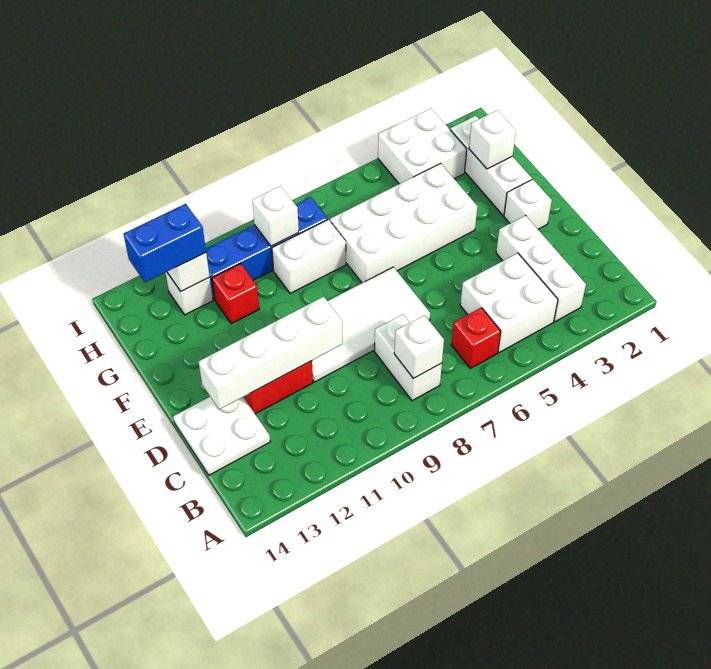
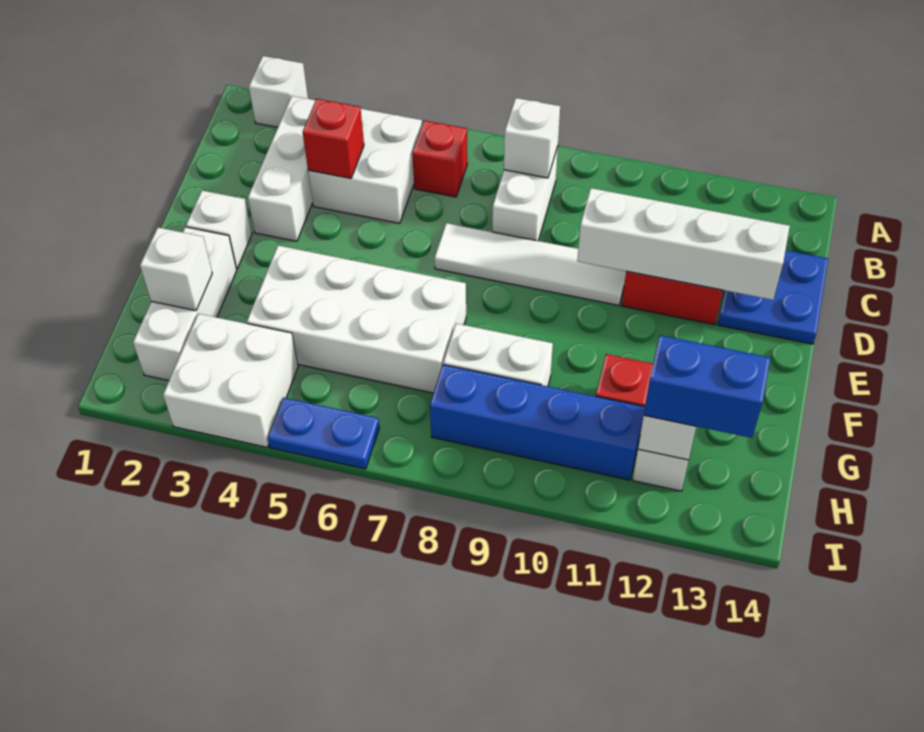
none -> red brick C4 level 2
white plate C13:D14 level 1 -> blue plate C13:D14 level 1
white tile D7:E10 level 1 -> white tile D7:D10 level 1
white brick H9 level 2 -> white brick A2 level 1
none -> blue plate I5:I6 level 1

